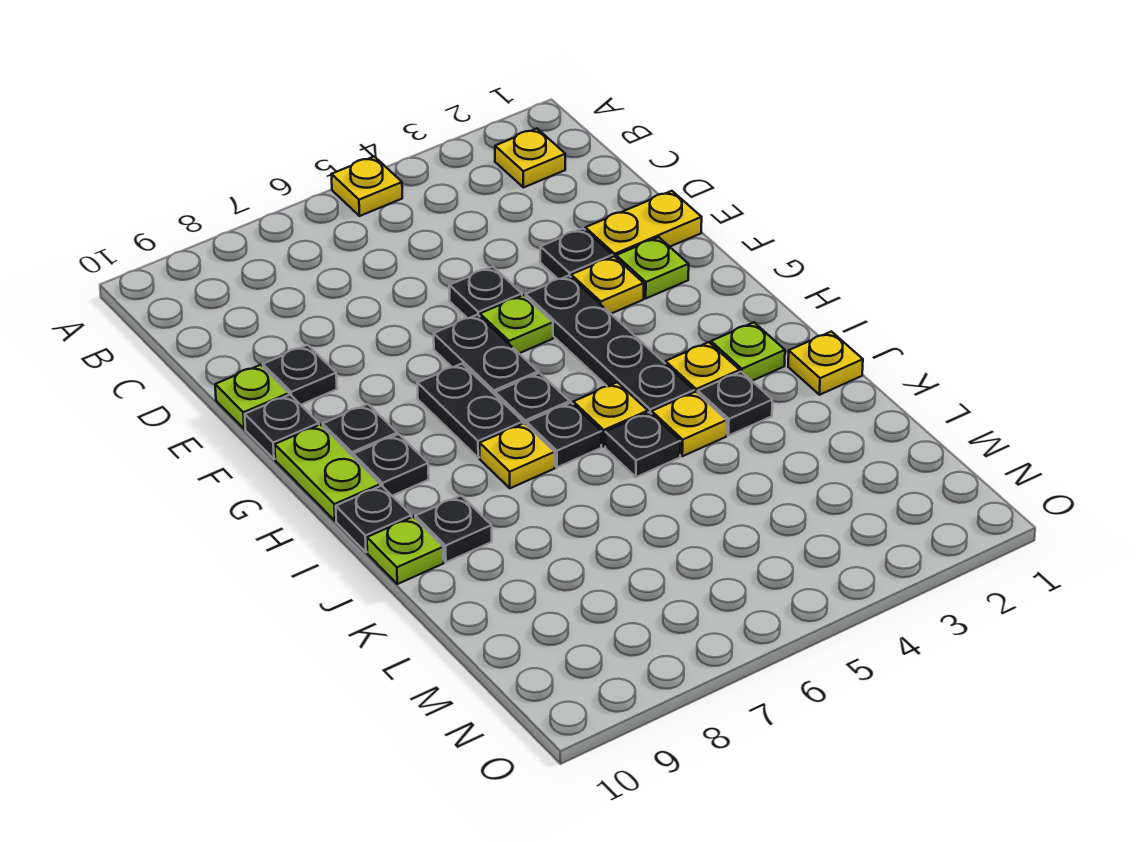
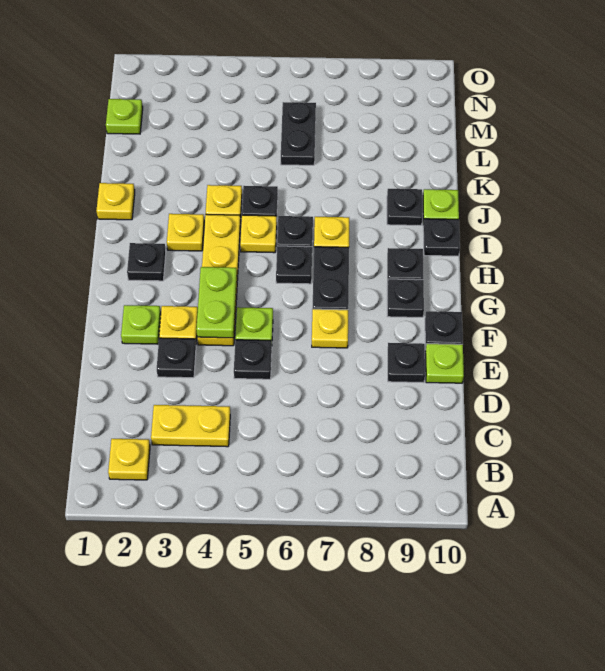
yellow plate A5 level 1 -> yellow plate F7 level 1
yellow plate E1:E2 level 1 -> yellow plate C3:C4 level 1
black plate F4:I4 level 1 -> yellow plate F4:I4 level 1
black plate F6:G6 level 1 -> black plate L6:M6 level 1
lime plate G10:H10 level 1 -> lime plate F4:G4 level 2
lime plate I2 level 1 -> lime plate M1 level 1
black plate J3 level 1 -> black plate H2 level 1

